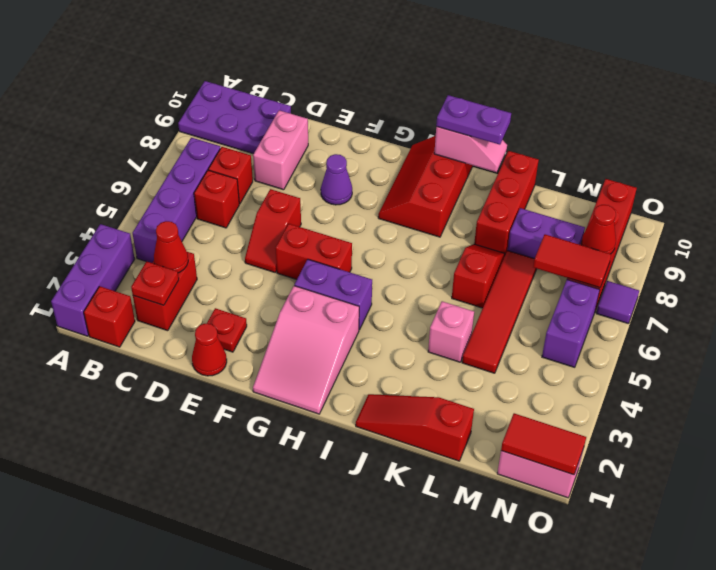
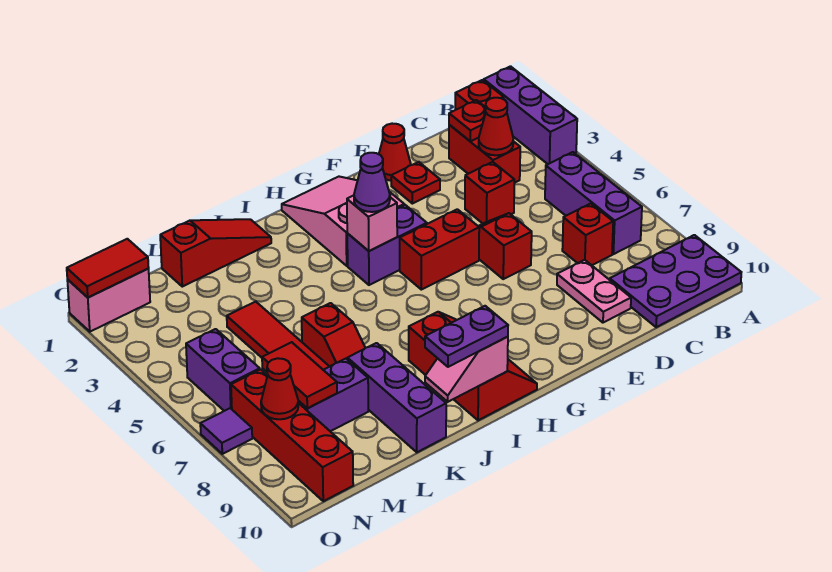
purple brick B4:B7 level 1 -> purple brick B5:B7 level 1
red brick C6 level 1 -> red brick D4 level 1
pink brick D8:D9 level 1 -> pink plate D8:D9 level 1
purple cone F8 level 1 -> purple cone H4 level 3
pink brick K4 level 1 -> pink brick H4 level 2
red brick K8:K10 level 1 -> purple brick K8:K10 level 1
red tile M7:N7 level 2 -> red tile M7:M8 level 2

